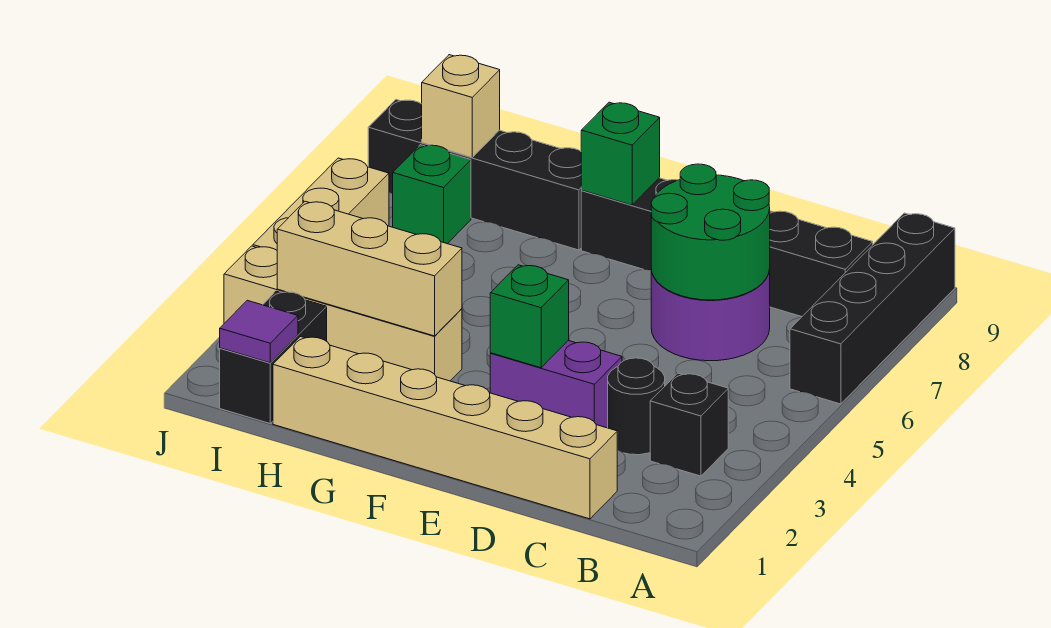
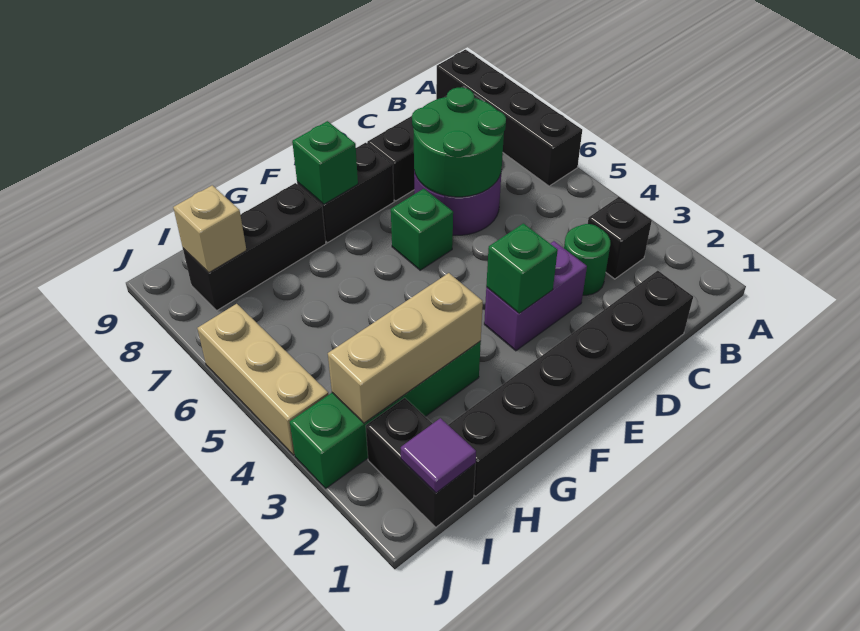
tan brick C1:H1 level 1 -> black brick C1:H1 level 1
black round brick C3 level 1 -> green round brick C3 level 1
tan brick G3:J3 level 1 -> green brick G3:J3 level 1
black brick G8:J8 level 1 -> black brick G8:I8 level 1
green brick I7 level 1 -> green brick E6 level 1

